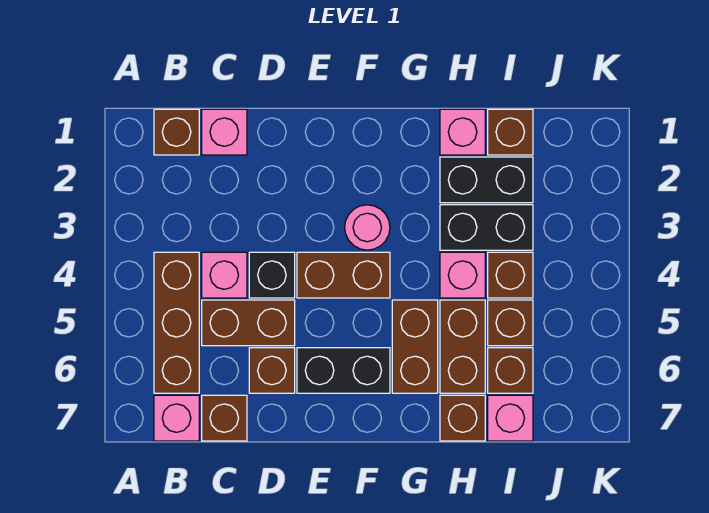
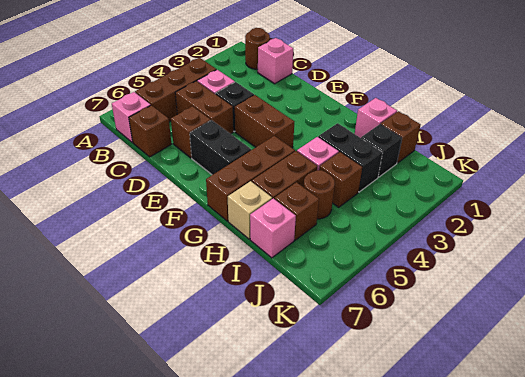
brown brick B1 level 1 -> brown round brick B1 level 1
pink round brick F3 level 1 -> none
brown brick G5:G6 level 1 -> brown brick G5:G7 level 1
black brick H2:I2 level 1 -> black brick I2 level 1
brown brick H7 level 1 -> tan brick H7 level 1
brown brick I5 level 1 -> brown round brick I5 level 1

